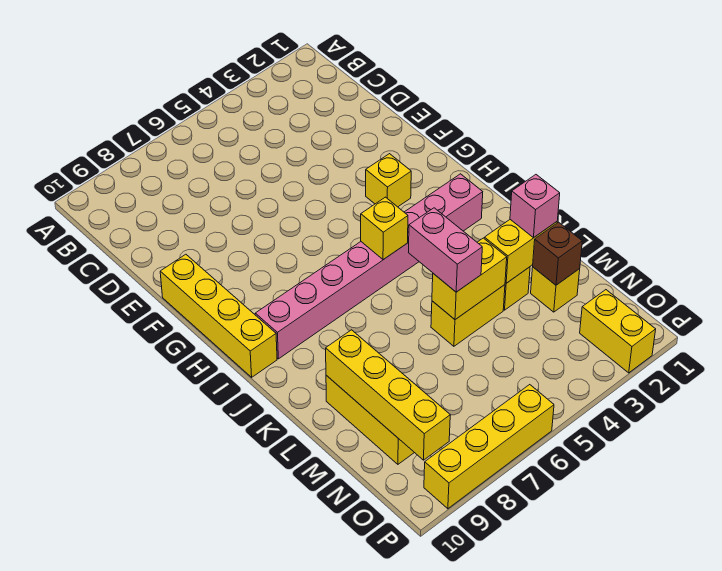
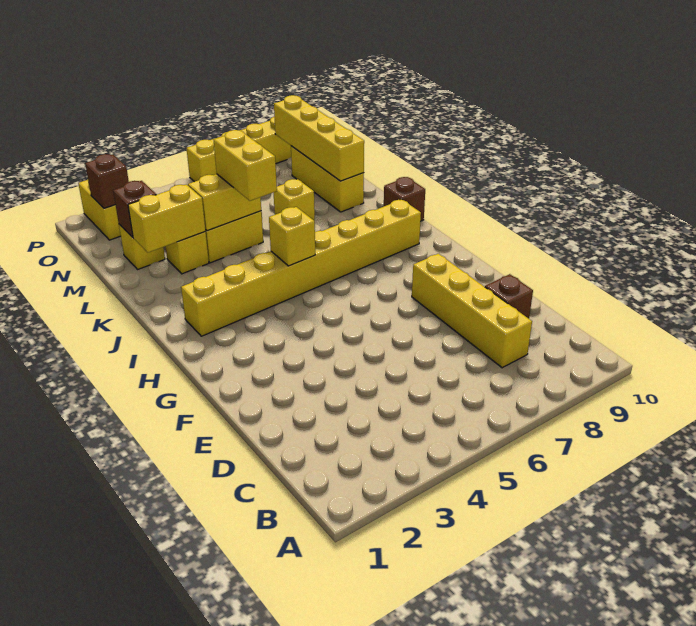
none -> brown brick D9 level 1
yellow brick F10:I10 level 1 -> yellow brick C8:F8 level 1
yellow brick G3 level 1 -> yellow brick L7 level 1
pink brick I2:I9 level 1 -> yellow brick I2:I9 level 1
none -> brown brick J10 level 1
pink brick K5:L5 level 3 -> yellow brick K5:L5 level 3
pink brick L2 level 3 -> none
none -> brown brick O2 level 2

